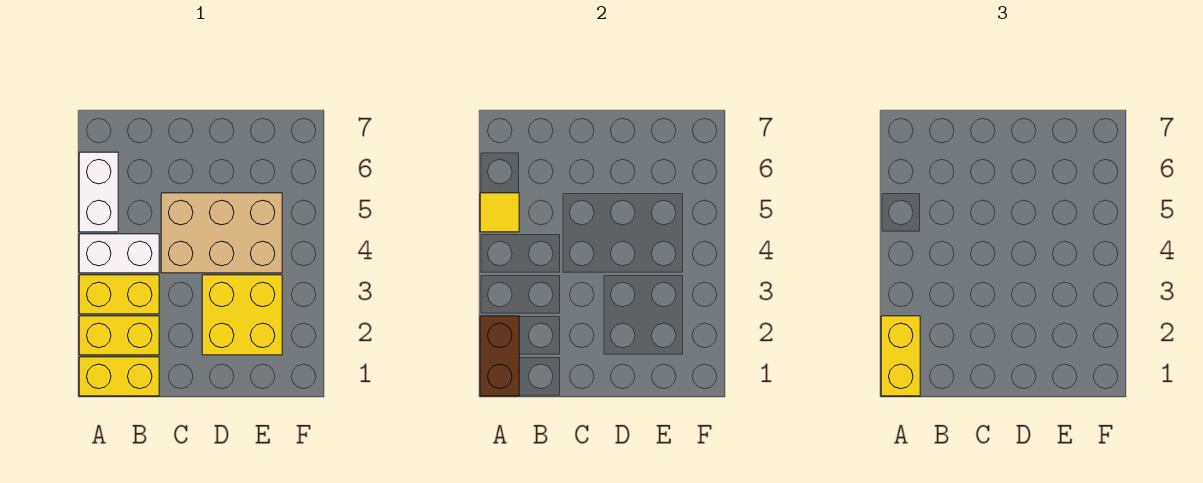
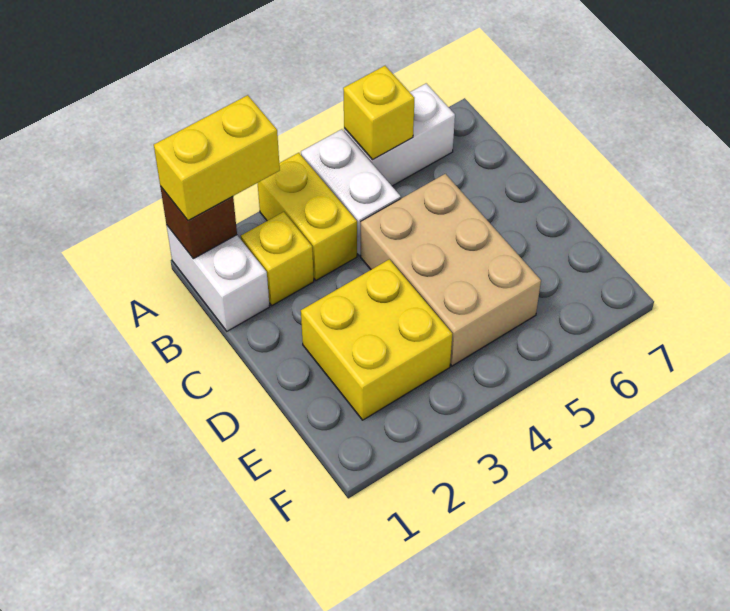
yellow brick A1:B1 level 1 -> white brick A1:B1 level 1
brown brick A1:A2 level 2 -> brown brick A1 level 2
yellow brick A2:B2 level 1 -> yellow brick B2 level 1
yellow tile A5 level 2 -> yellow brick A5 level 2

